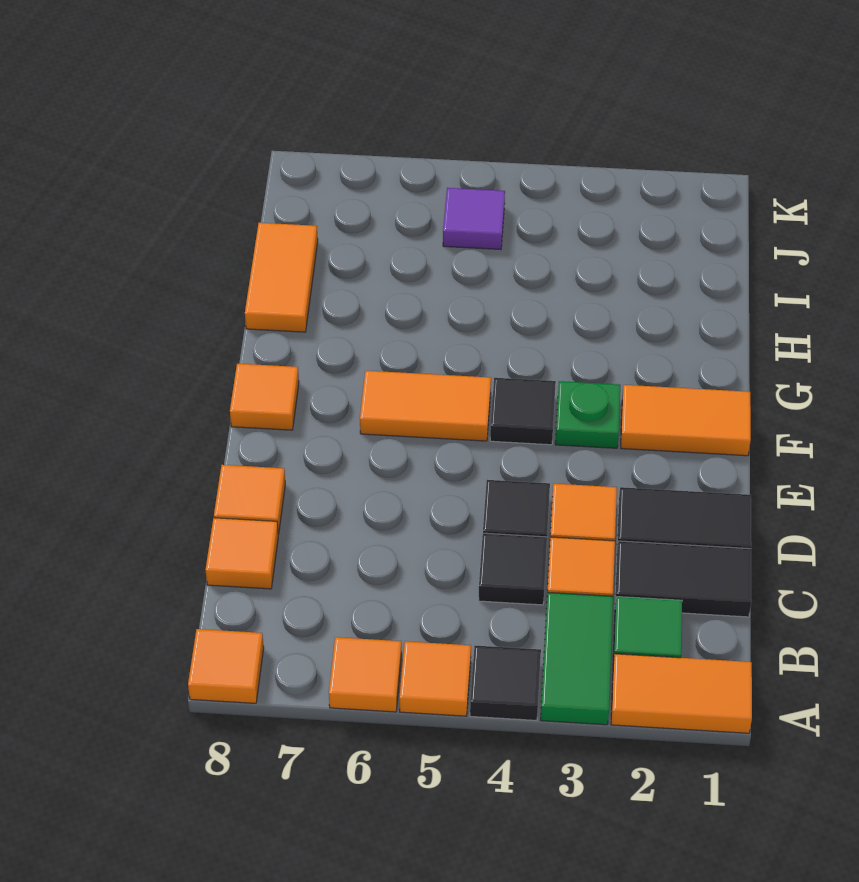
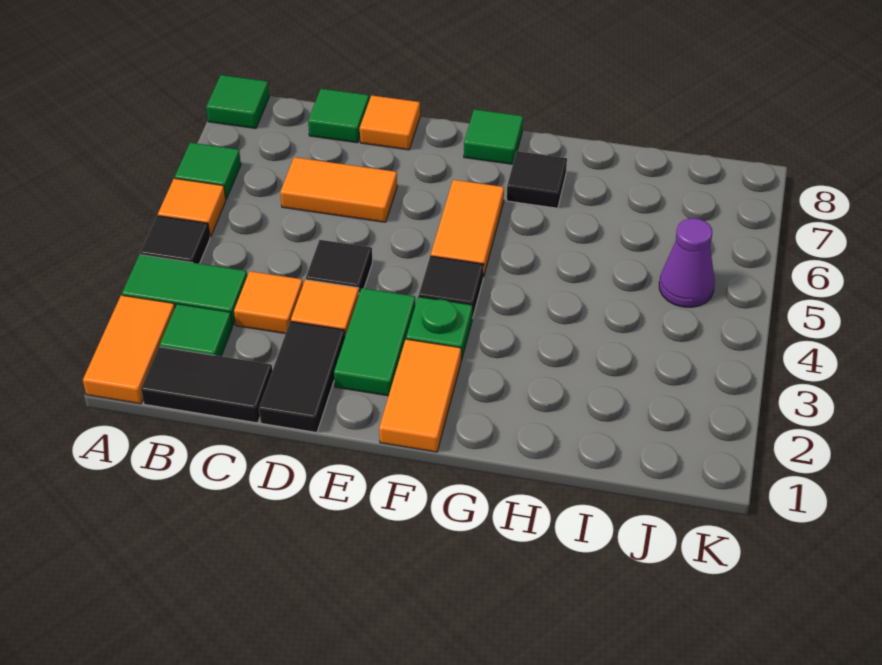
orange tile A6 level 1 -> green tile A6 level 1
orange tile A8 level 1 -> green tile A8 level 1
black tile C1:C2 level 1 -> black tile B1:C1 level 1
black tile C4 level 1 -> black tile G7 level 1
orange tile C8 level 1 -> green tile C8 level 1
none -> green tile E2:E3 level 1
orange tile F8 level 1 -> green tile F8 level 1
orange tile H8:I8 level 1 -> orange tile C6:D6 level 1
purple tile J5 level 1 -> purple cone J5 level 1

